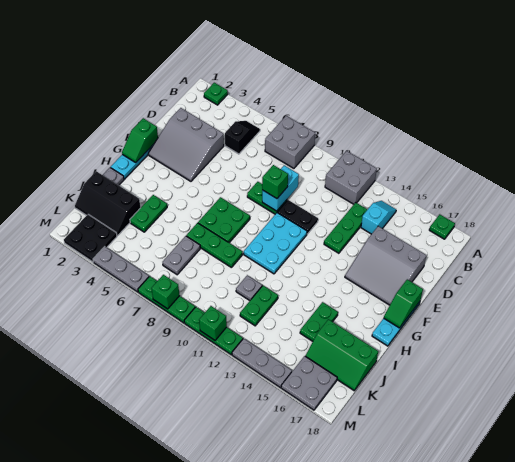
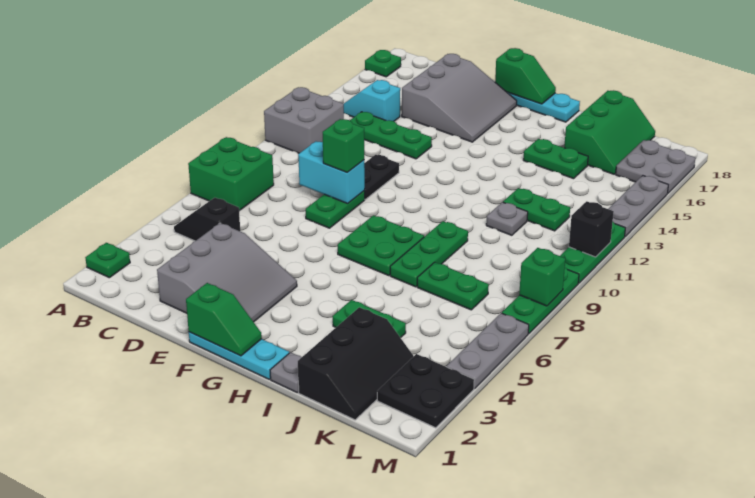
grey brick A7:B8 level 1 -> green brick A7:B8 level 1
cyan plate F10:H11 level 1 -> none
grey plate J7:K7 level 1 -> green plate J7:K7 level 1
green brick M11 level 2 -> black brick M11 level 2

